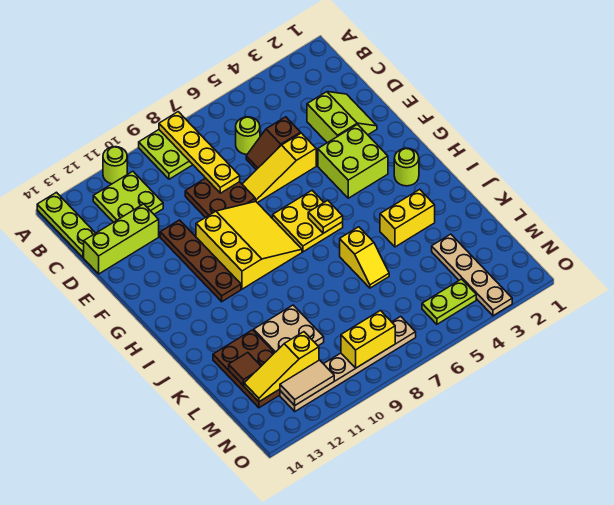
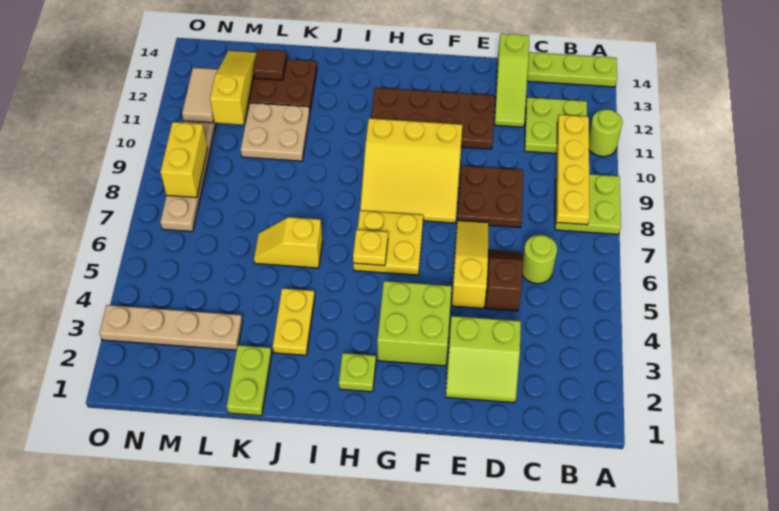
yellow plate A8:D8 level 2 -> yellow plate B8:B11 level 2
lime brick D12:D14 level 1 -> lime slope D12:D14 level 1 top 14
brown plate E11:H11 level 1 -> brown plate E11:H12 level 1
lime round brick H2 level 1 -> lime plate H2 level 1
yellow brick J3:J4 level 1 -> yellow plate J3:J4 level 1
lime plate N4:N5 level 1 -> lime plate K1:K2 level 1

